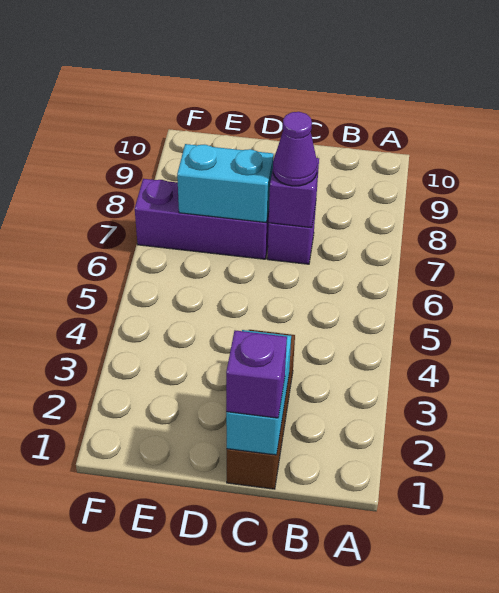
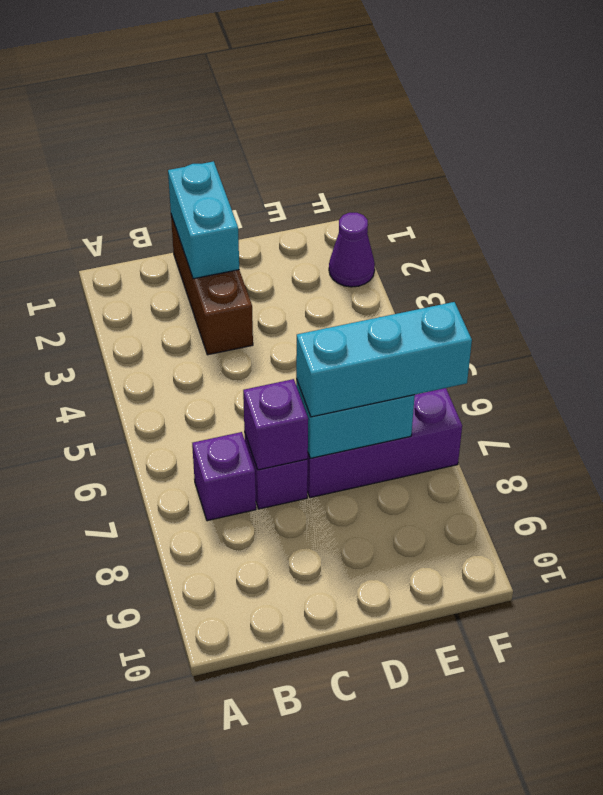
purple brick C1 level 3 -> purple brick B7 level 1
purple cone C7 level 3 -> purple cone F2 level 1
none -> cyan brick D7:F7 level 3

